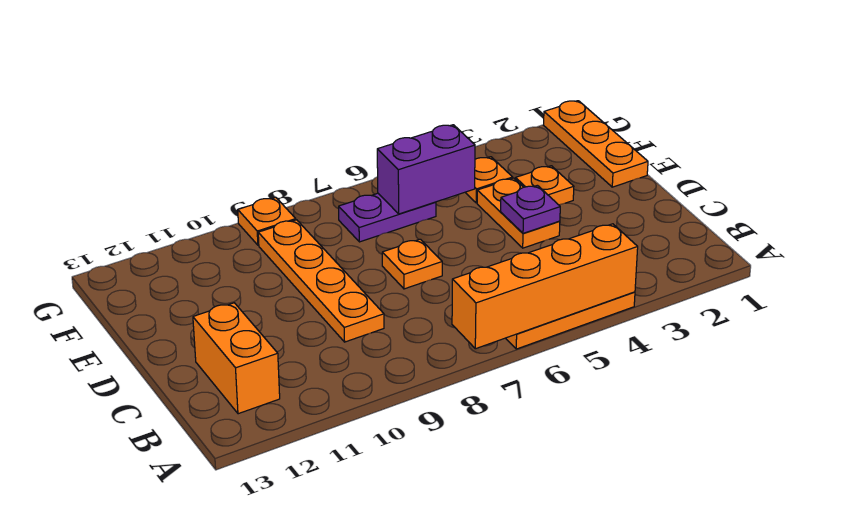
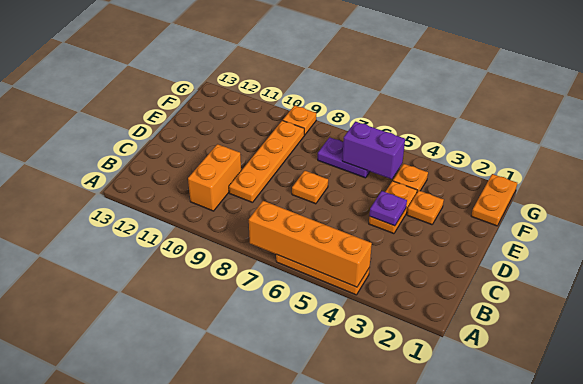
orange brick B12:C12 level 1 -> orange brick B10:C10 level 1
orange plate E1:G1 level 1 -> orange plate F1:G1 level 1

